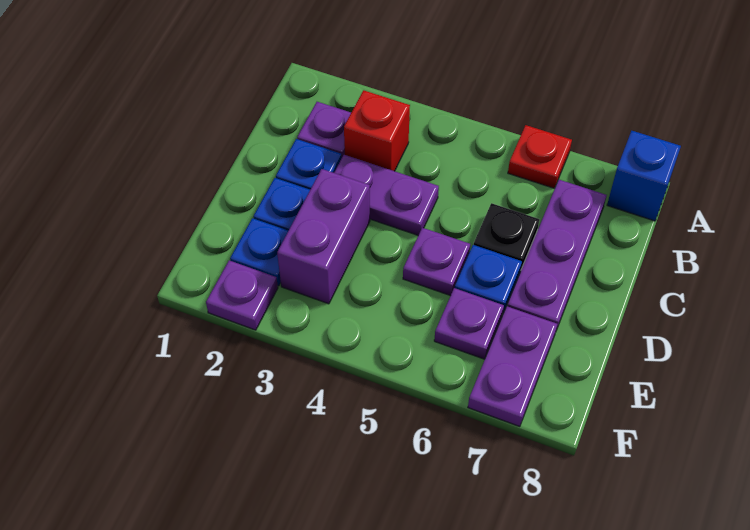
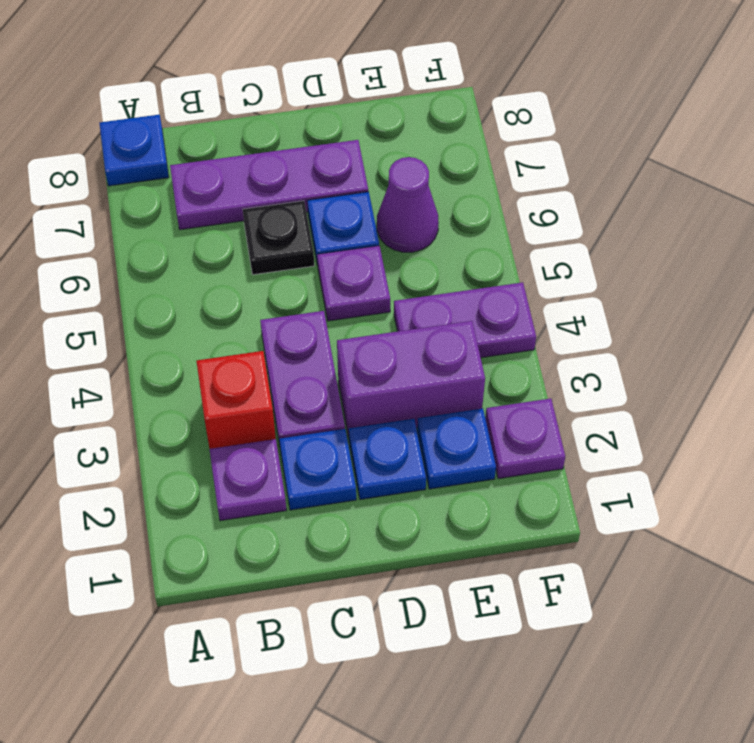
red plate A6 level 1 -> none
blue brick A8 level 1 -> blue plate A8 level 1
purple plate E6 level 1 -> purple cone E6 level 1
purple plate E7:F7 level 1 -> purple plate E4:F4 level 1

